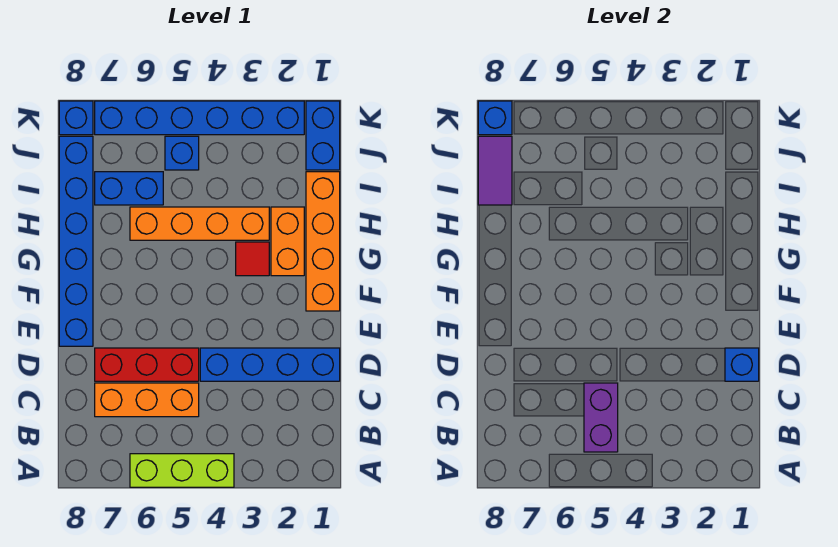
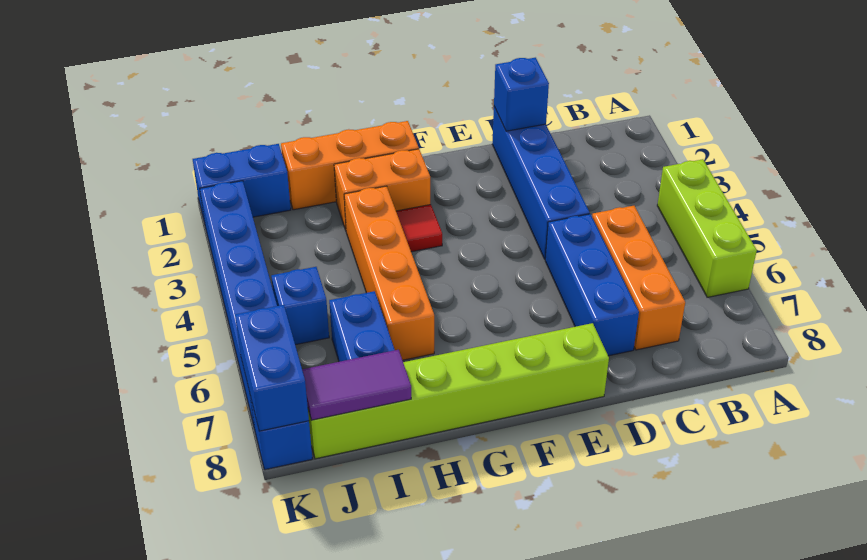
purple brick B5:C5 level 2 -> none
red brick D5:D7 level 1 -> blue brick D5:D7 level 1
blue brick E8:J8 level 1 -> lime brick E8:J8 level 1
orange brick F1:I1 level 1 -> orange brick G1:I1 level 1
blue brick K8 level 2 -> blue brick K7:K8 level 2

